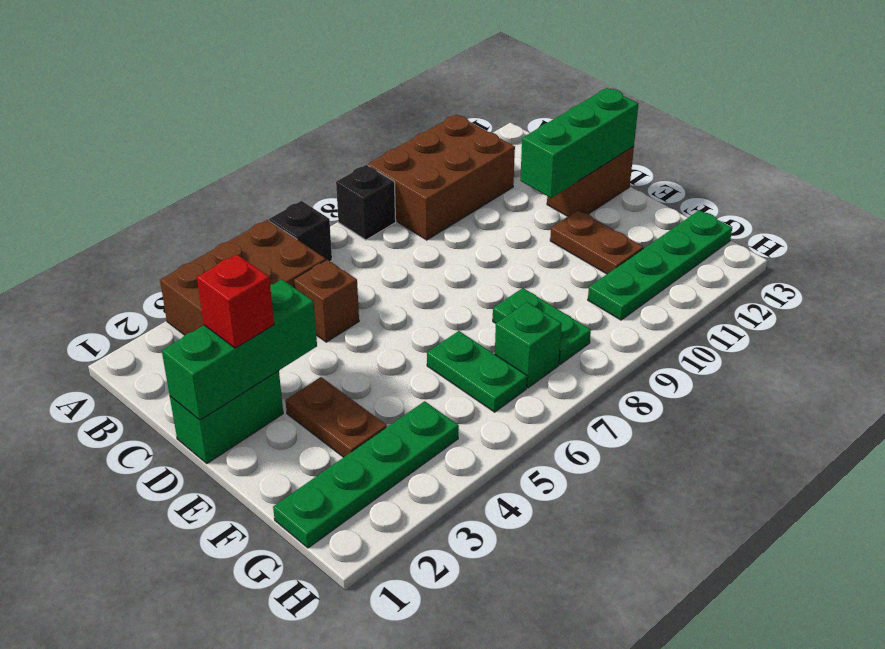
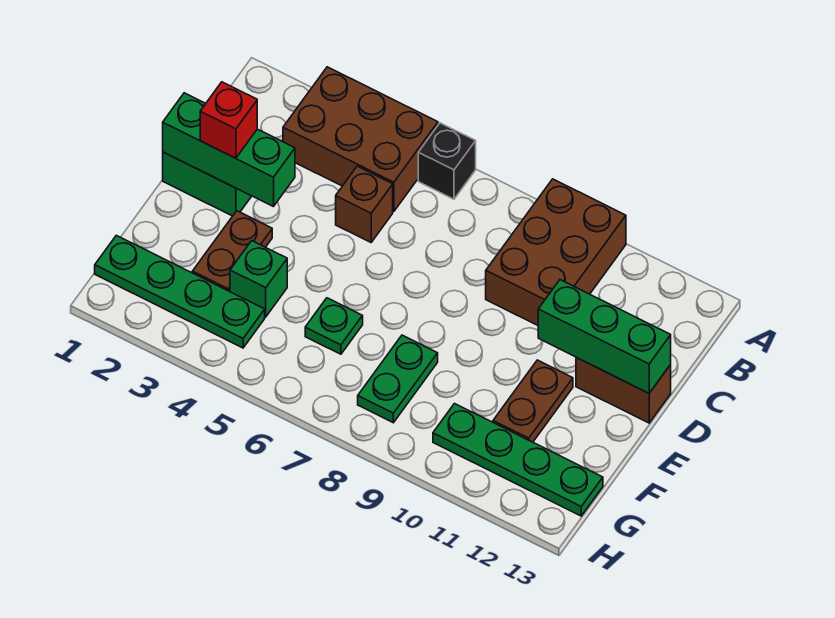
black brick A8 level 1 -> none
brown brick A9:B11 level 1 -> brown brick A9:C10 level 1
green plate F6:G6 level 1 -> green plate F6 level 1
green brick G7 level 1 -> green brick F4 level 1

